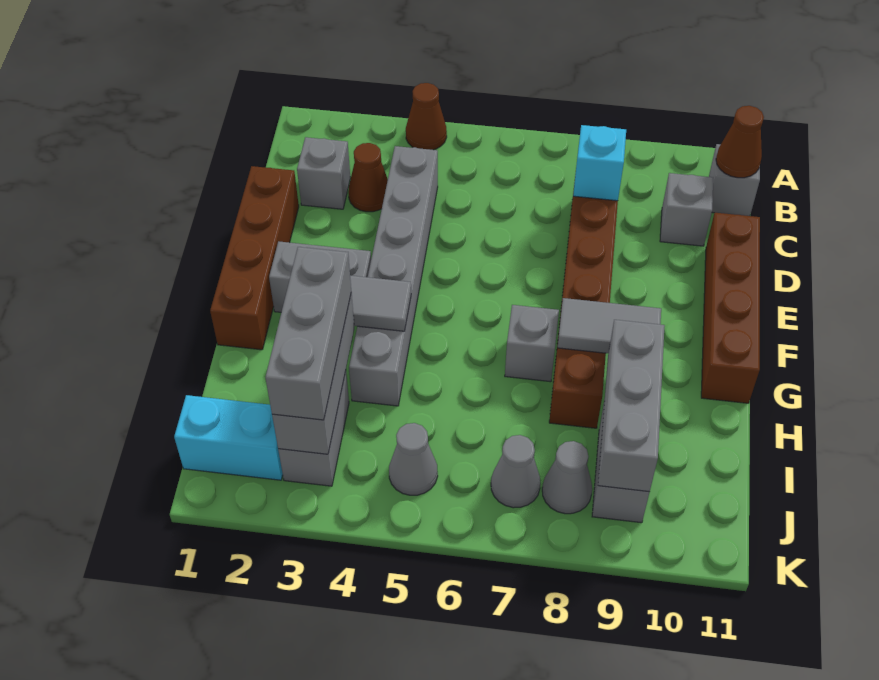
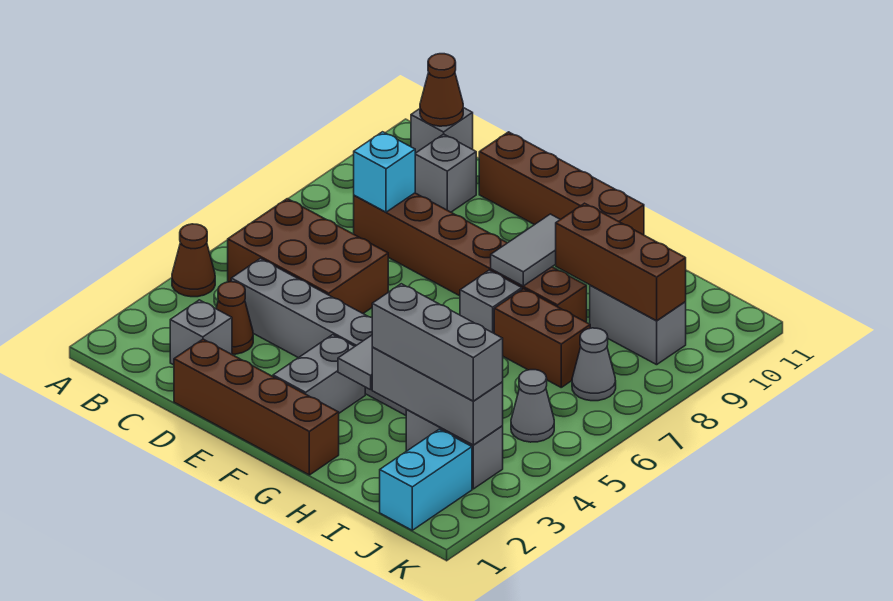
none -> brown brick B5:D6 level 1
none -> brown brick H7:I7 level 1
grey brick H9:J9 level 2 -> brown brick H9:J9 level 2
grey cone J8 level 1 -> none

